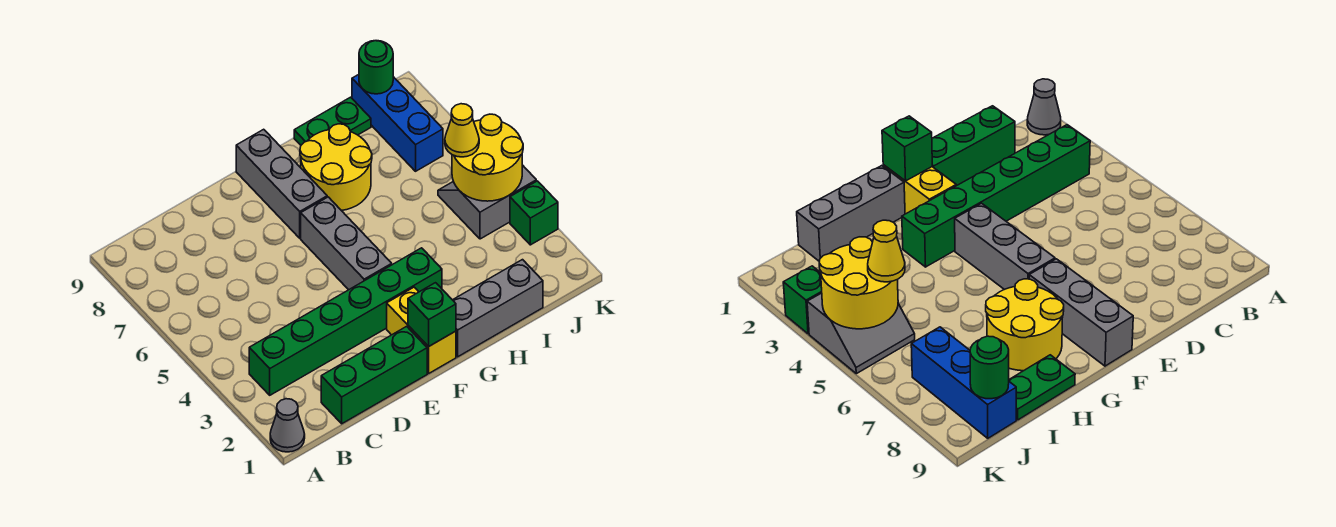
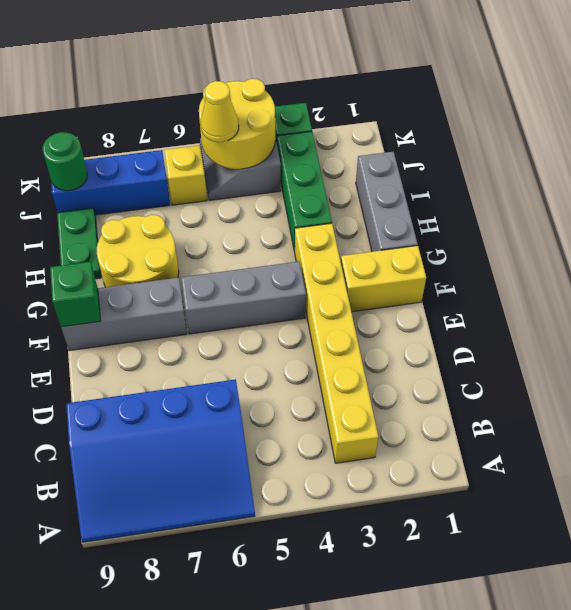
grey cone A1 level 1 -> none
none -> blue slope A6:C9 level 1 top C
green brick B3:G3 level 1 -> yellow brick B3:G3 level 1
green brick C1:E1 level 1 -> green brick H3:J3 level 1
green brick F1 level 2 -> green brick F9 level 2
none -> yellow brick J6 level 1

